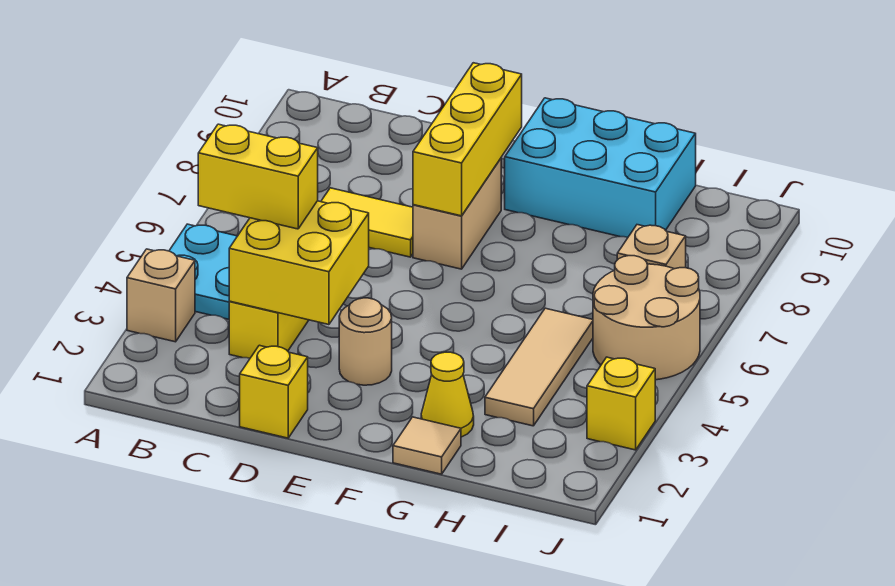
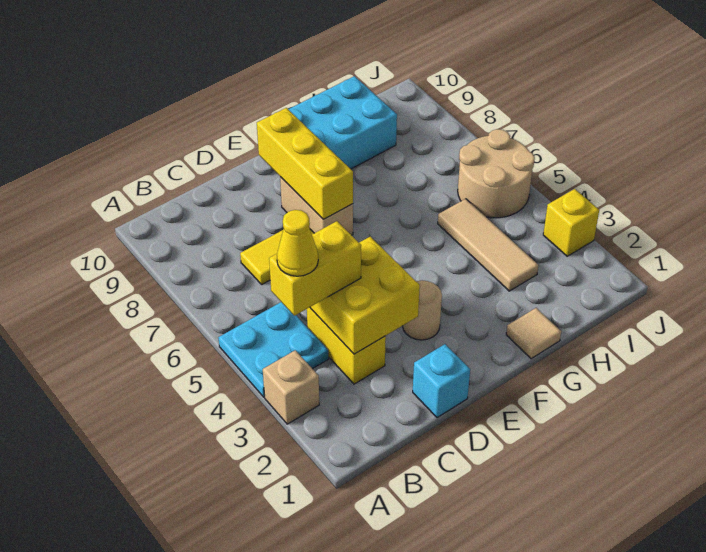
yellow brick D1 level 1 -> cyan brick D1 level 1
yellow cone G2 level 1 -> yellow cone B4 level 4
tan brick I7 level 1 -> none

